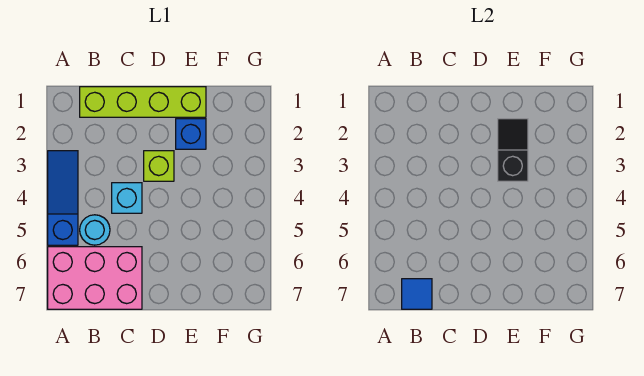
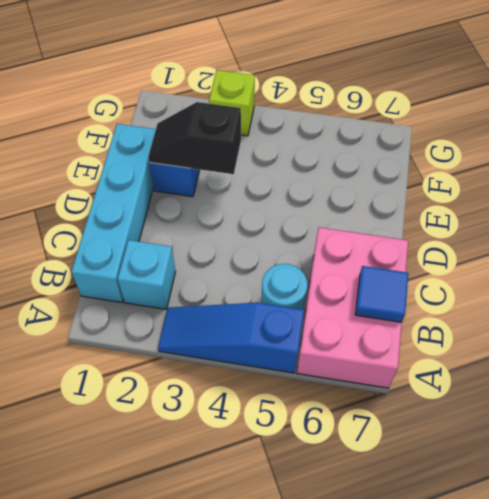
lime brick B1:E1 level 1 -> cyan brick B1:E1 level 1
cyan brick C4 level 1 -> cyan brick B2 level 1
lime brick D3 level 1 -> lime brick G3 level 1

